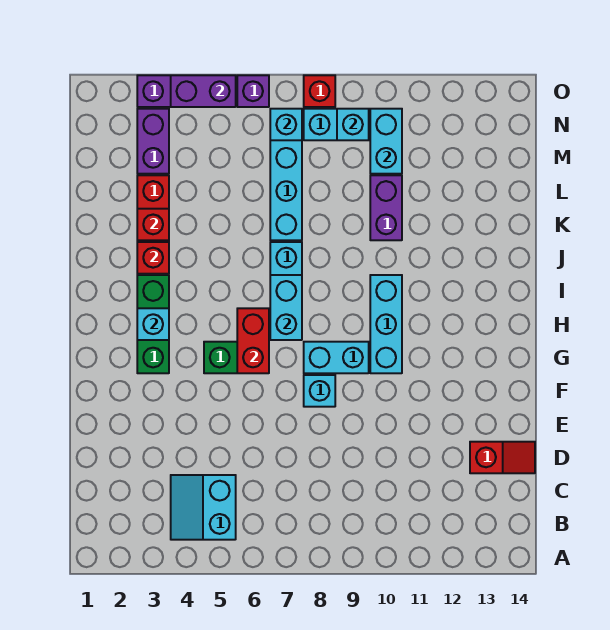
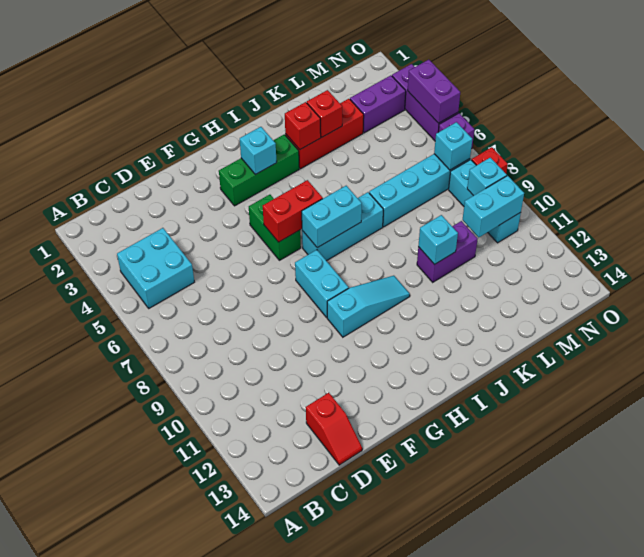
cyan slope B4:C5 level 1 top 5 -> cyan brick B4:C5 level 1
cyan brick F8 level 1 -> cyan brick K10 level 2
cyan brick G10:I10 level 1 -> cyan slope G10:I10 level 1 top G

